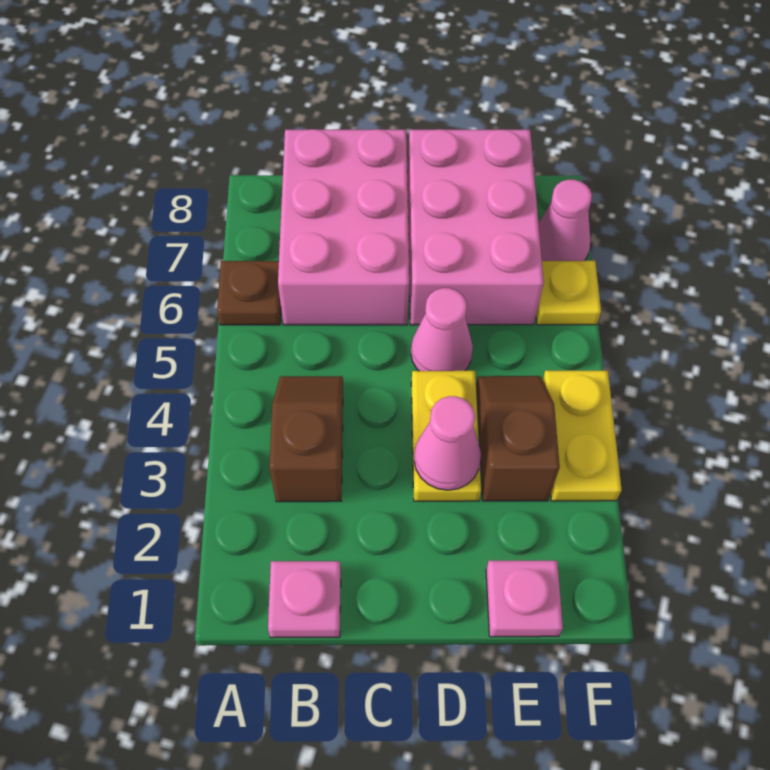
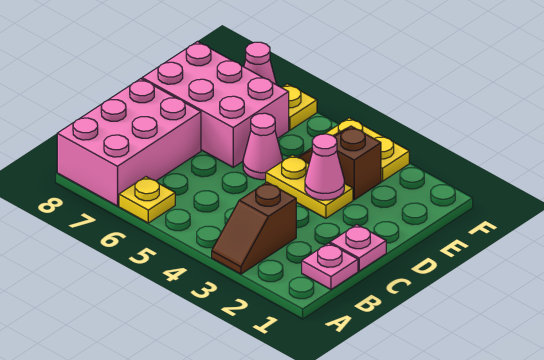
brown plate A6 level 1 -> yellow plate A6 level 1
brown slope B3:B4 level 1 top 3 -> brown slope A3:B3 level 1 top B
pink brick B6:C8 level 1 -> pink brick A7:C8 level 1
pink plate E1 level 1 -> pink plate C1 level 1

